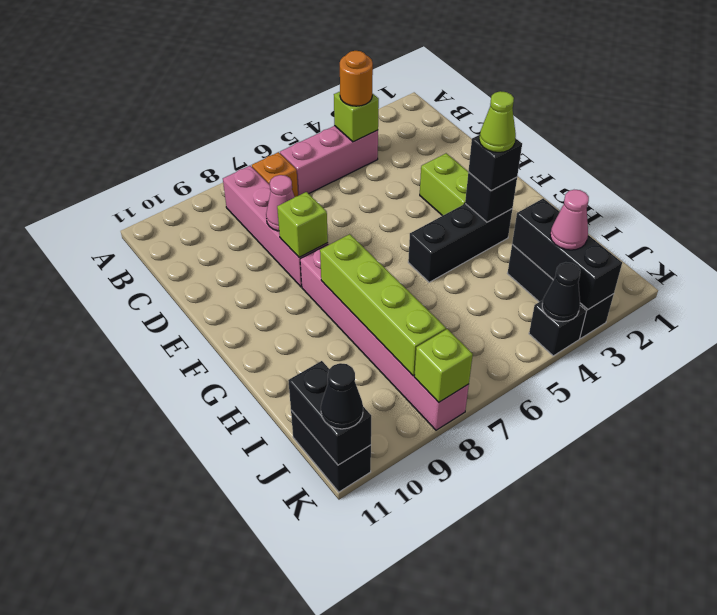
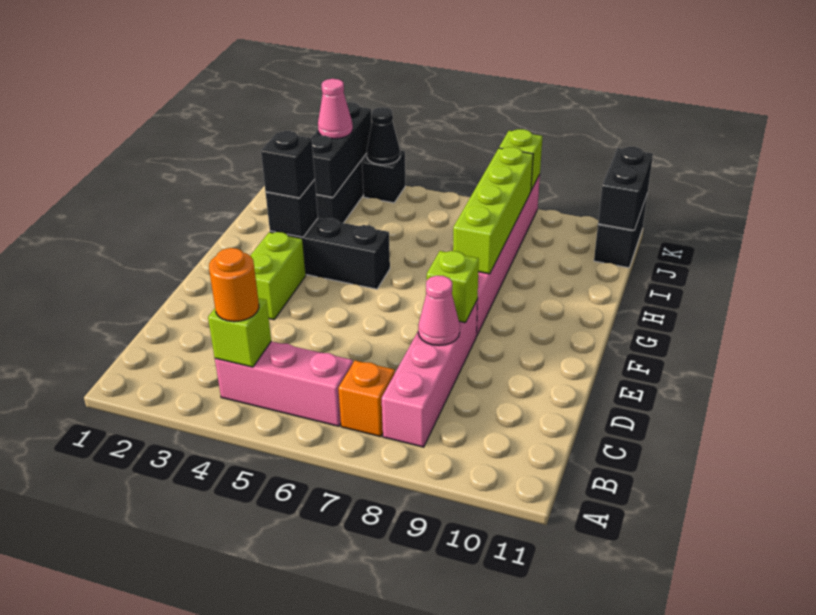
lime cone G3 level 4 -> none
black cone K11 level 3 -> none

